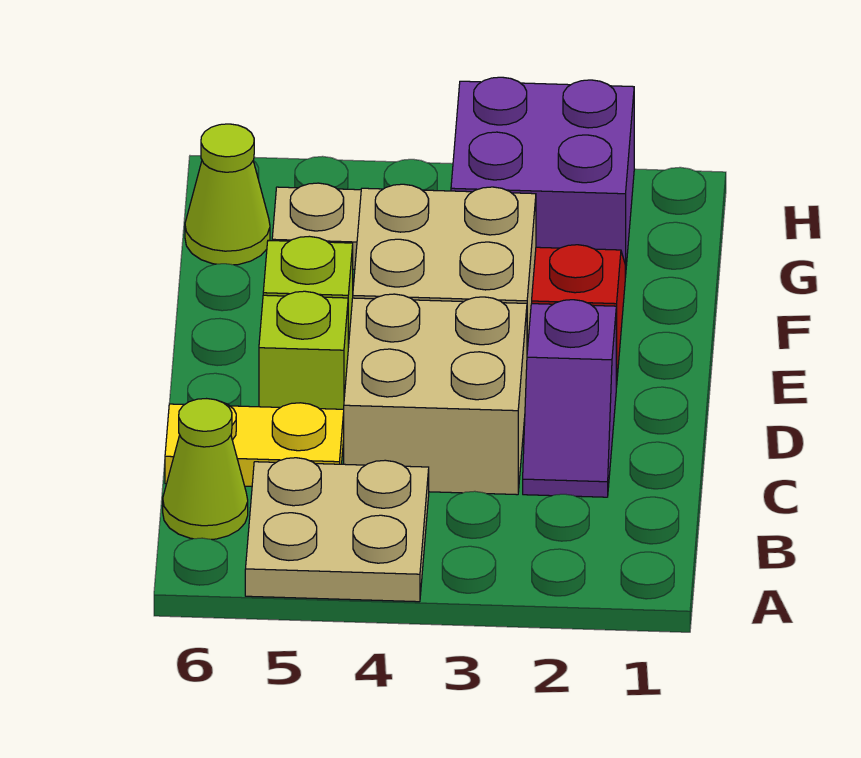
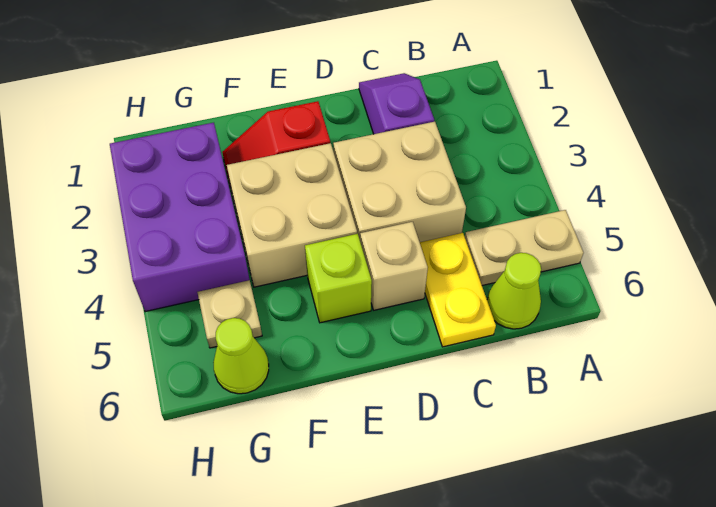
tan plate A4:B5 level 1 -> tan plate A5:B5 level 1
purple slope C2:D2 level 1 top D -> purple slope C1:C2 level 1 top 2
lime brick D5 level 1 -> tan brick D5 level 1
purple brick G2:H3 level 1 -> purple brick G2:H4 level 1

